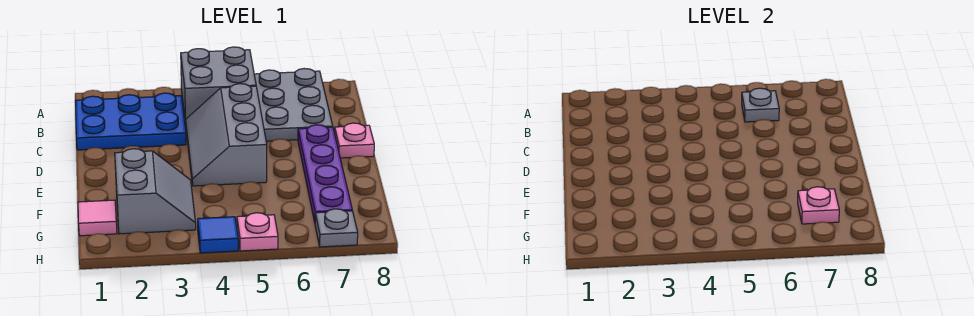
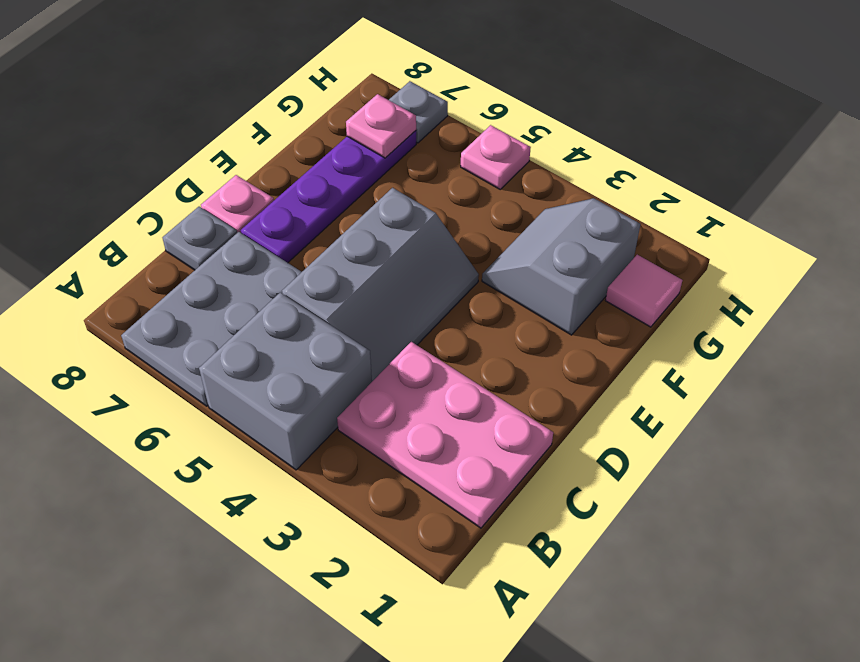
blue plate B1:C3 level 1 -> pink plate B1:C3 level 1
grey plate B6 level 2 -> grey plate C8 level 1
blue tile H4 level 1 -> none

